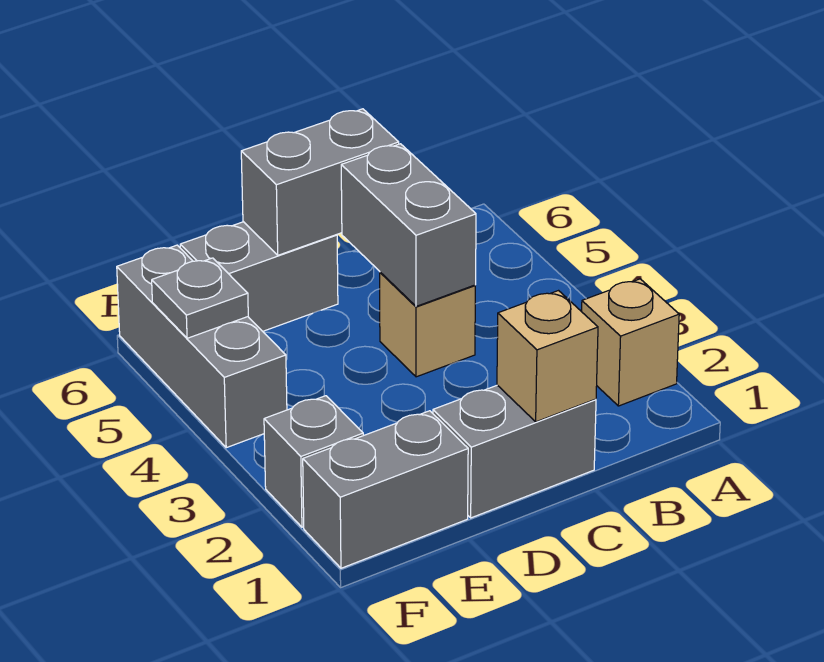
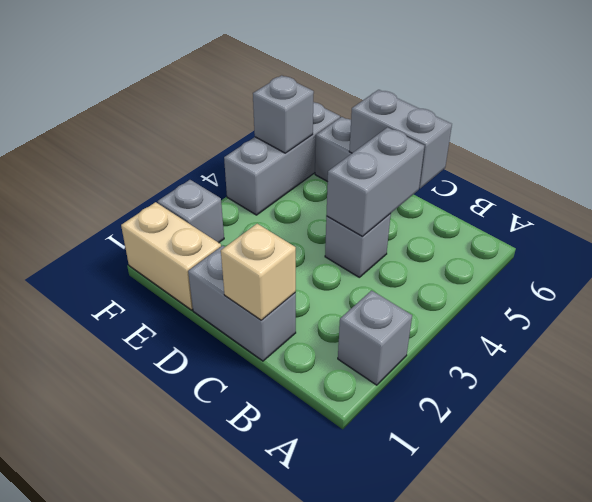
tan brick A2 level 1 -> grey brick A2 level 1
tan brick C4 level 1 -> grey brick C4 level 1
grey brick E1:F1 level 1 -> tan brick E1:F1 level 1
grey plate F5 level 2 -> grey brick F5 level 2

